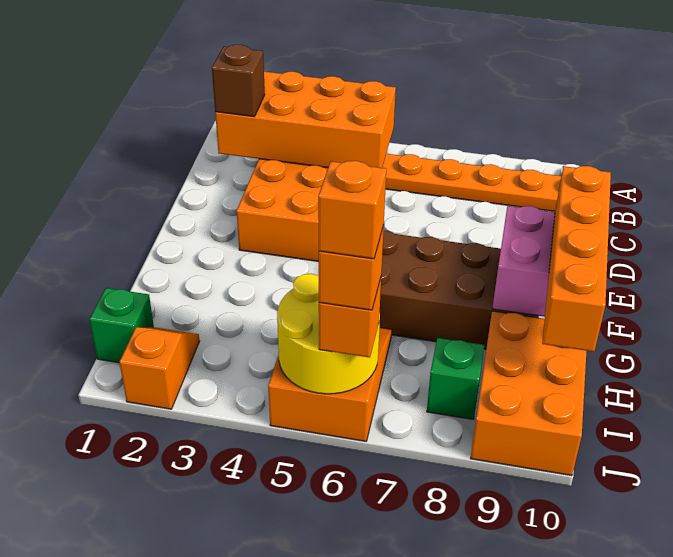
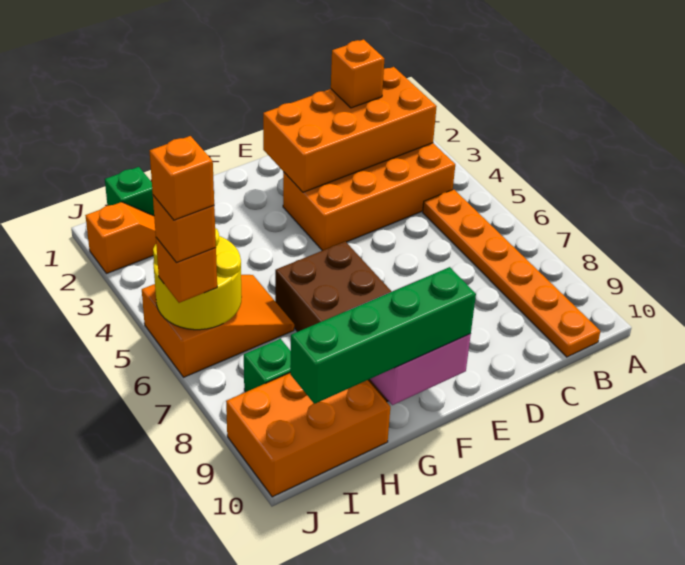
orange brick B2:C5 level 2 -> orange brick B2:E3 level 2
brown brick C2 level 3 -> orange brick C2 level 3
orange brick F10:I10 level 3 -> green brick F10:I10 level 3

